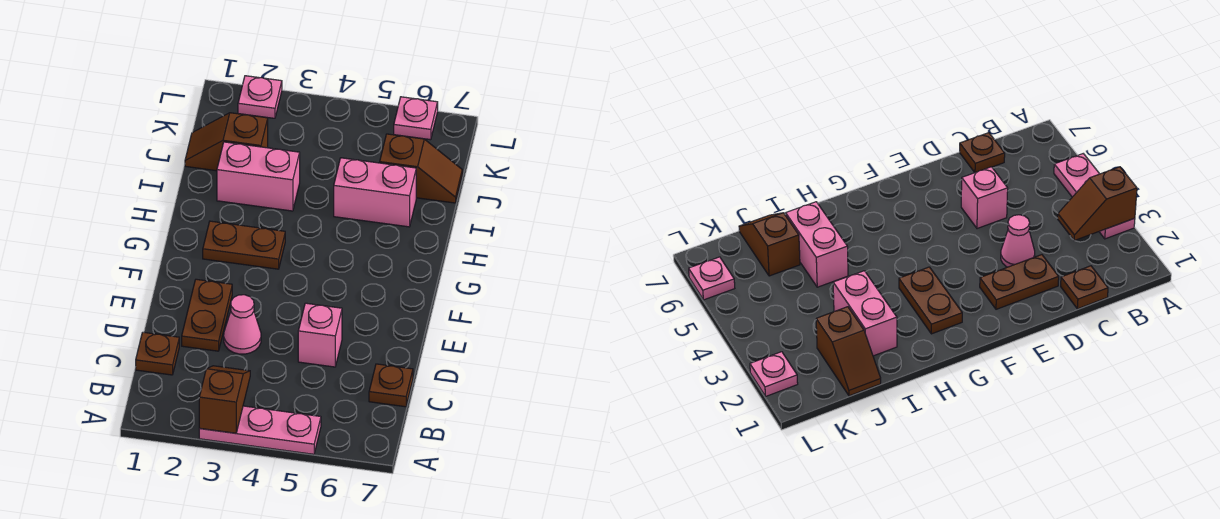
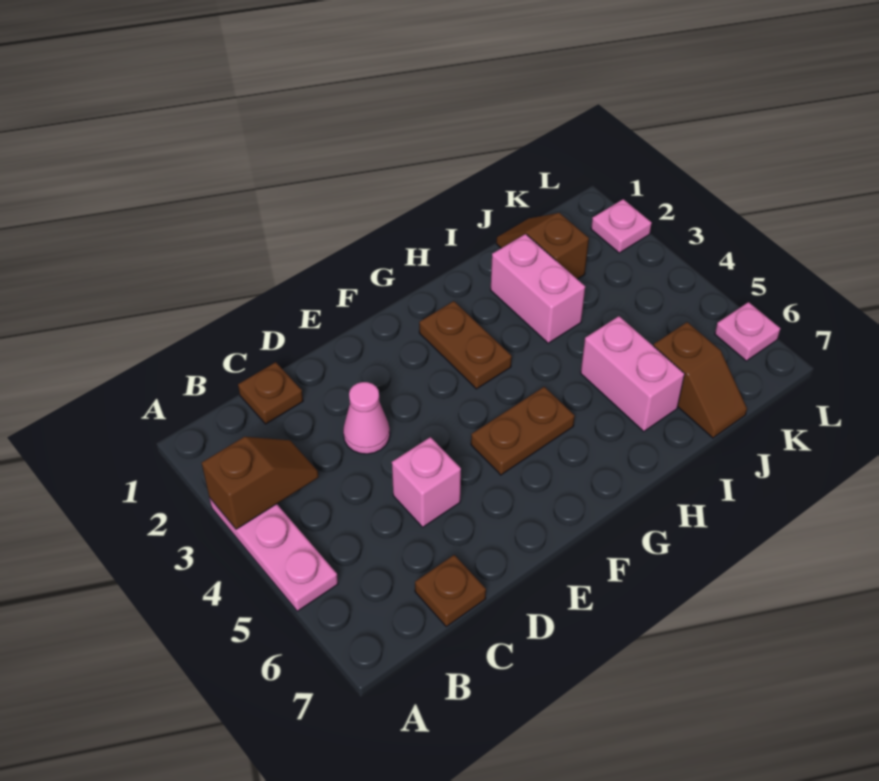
brown plate D2:E2 level 1 -> brown plate F5:G5 level 1

